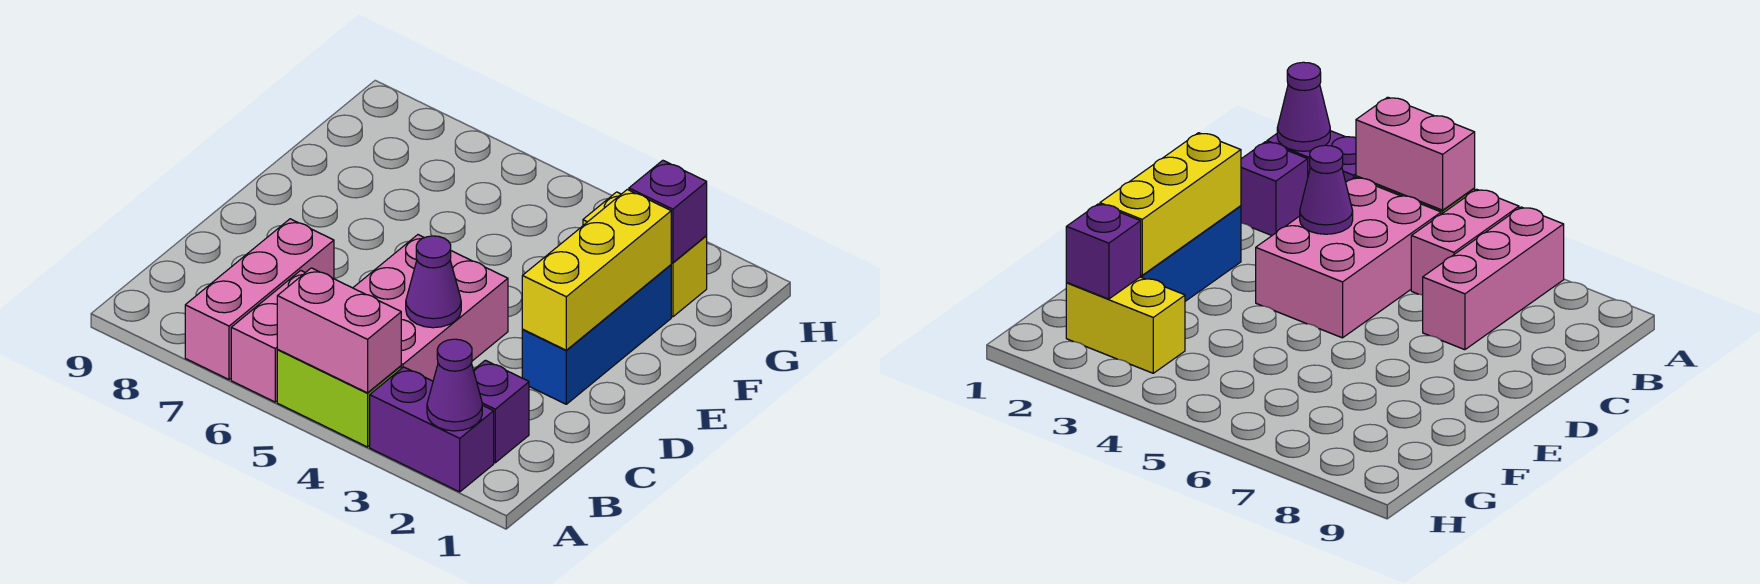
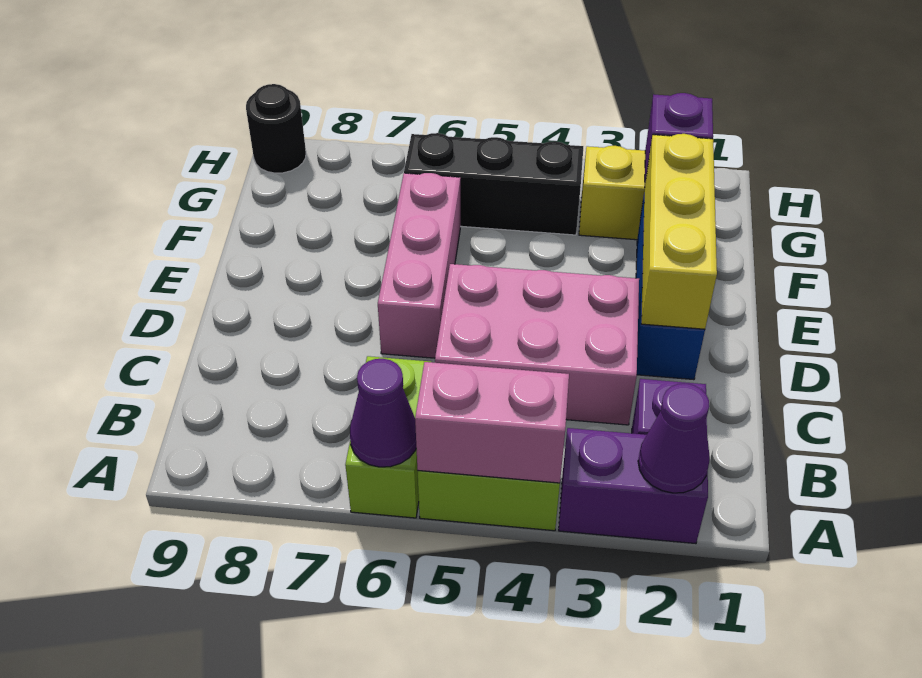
pink brick A6:B6 level 1 -> lime brick A6:B6 level 1
pink brick A7:C7 level 1 -> pink brick D6:F6 level 1
pink brick B4:D5 level 1 -> pink brick C3:D5 level 1
purple cone C4 level 2 -> purple cone A6 level 2
none -> black brick G4:G6 level 1
none -> black round brick H9 level 1

